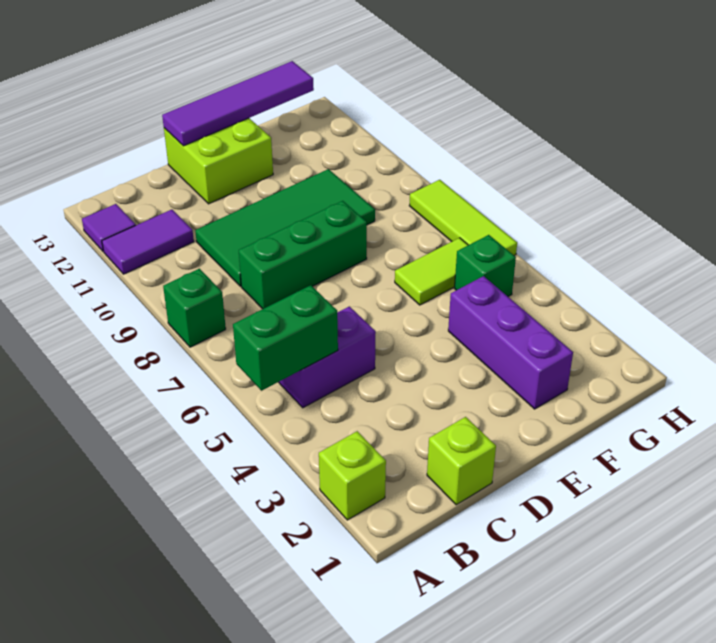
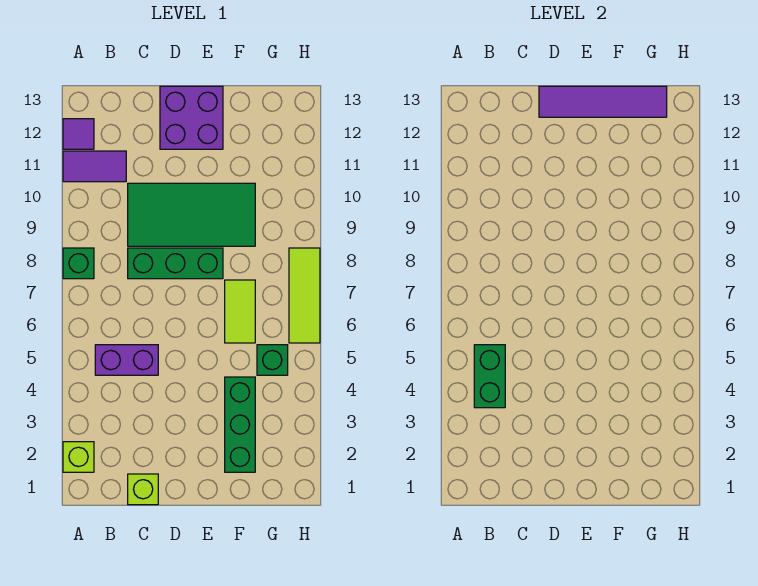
green brick A5:B5 level 2 -> green brick B4:B5 level 2
lime brick D12:E13 level 1 -> purple brick D12:E13 level 1
purple brick F2:F4 level 1 -> green brick F2:F4 level 1
lime tile F6:G6 level 1 -> lime tile F6:F7 level 1

